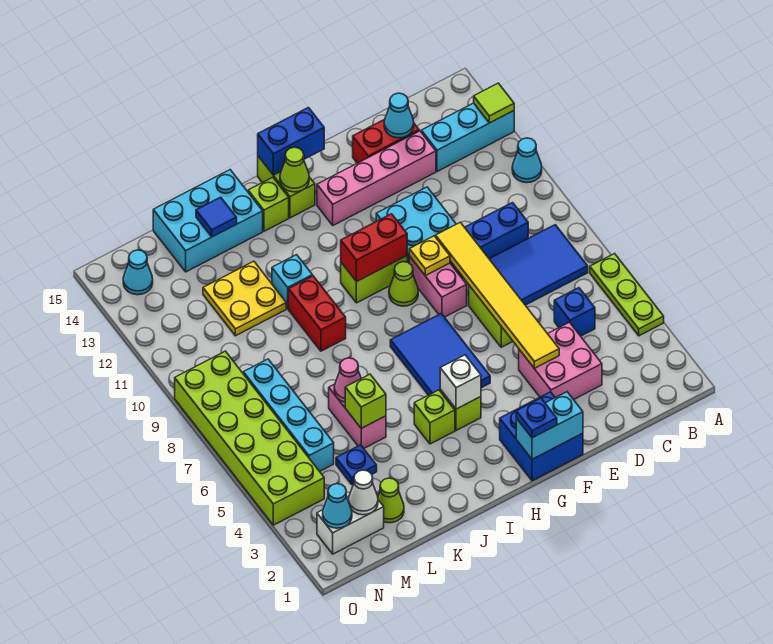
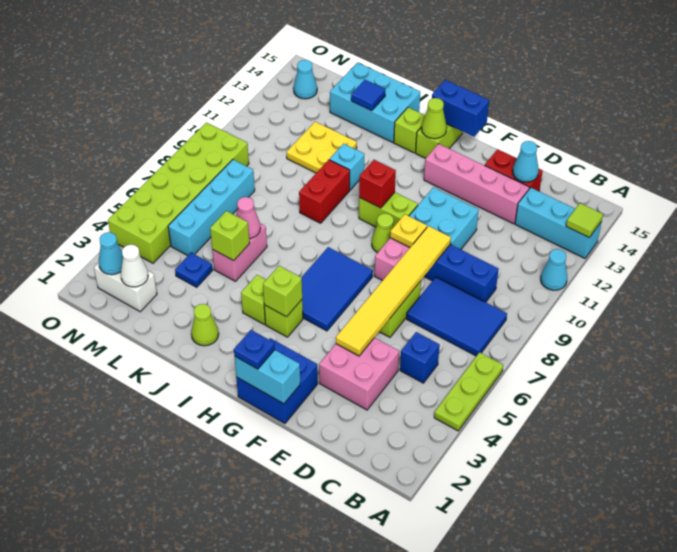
red brick G10:H10 level 2 -> red brick H10 level 2
white brick H4 level 2 -> lime brick H4 level 2
lime cone L2 level 1 -> lime cone J2 level 1

